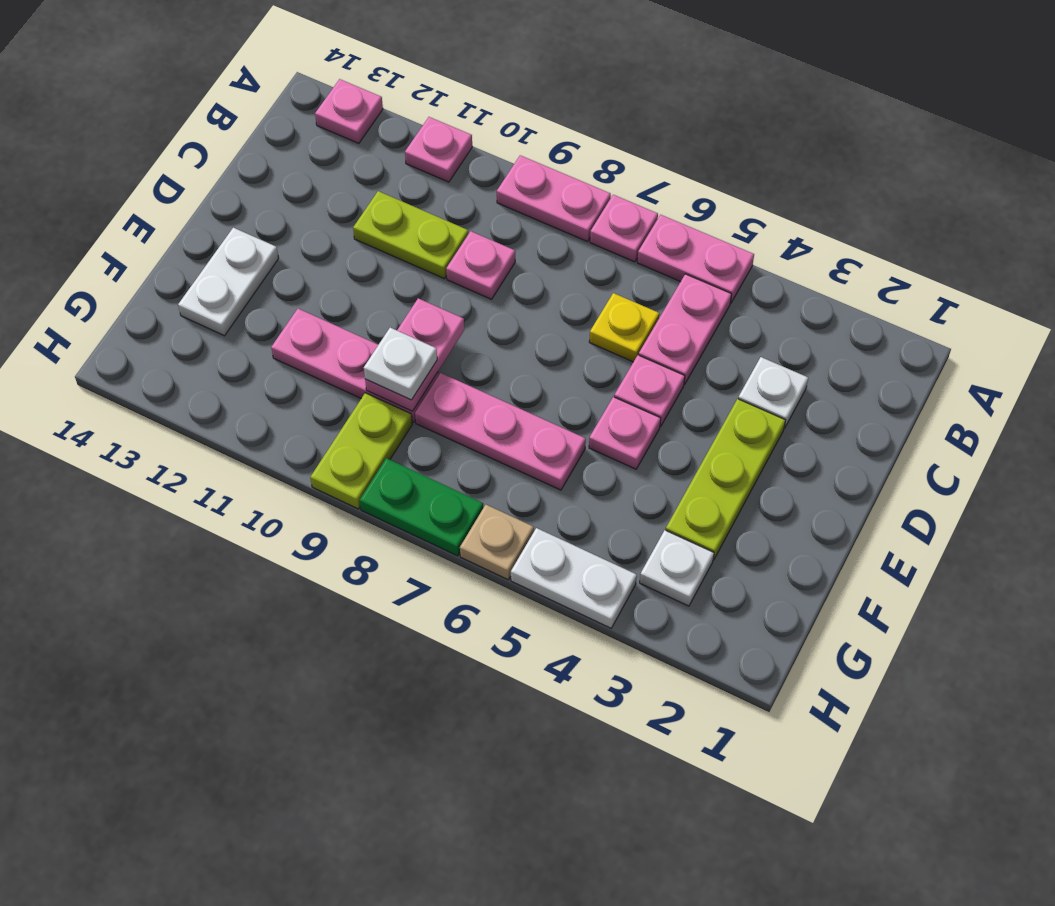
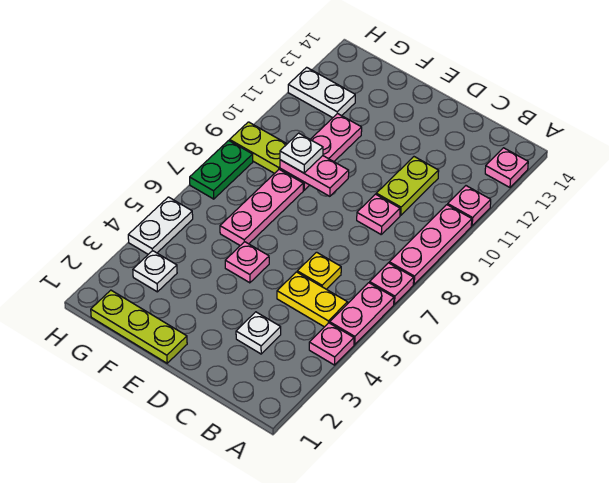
pink plate A8:A9 level 1 -> pink plate A8:A10 level 1
pink plate B5:C5 level 1 -> yellow plate B5:C5 level 1
lime plate D3:F3 level 1 -> lime plate E1:G1 level 1
pink plate D5 level 1 -> pink plate A4 level 1
white plate E13:F13 level 1 -> white plate G12:H12 level 1
tan plate H6 level 1 -> none

